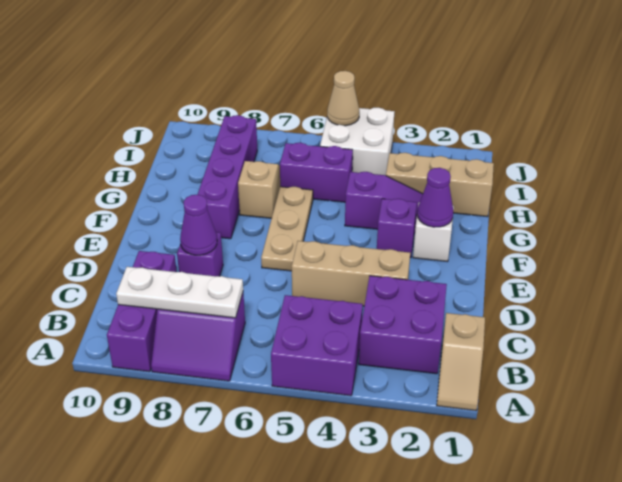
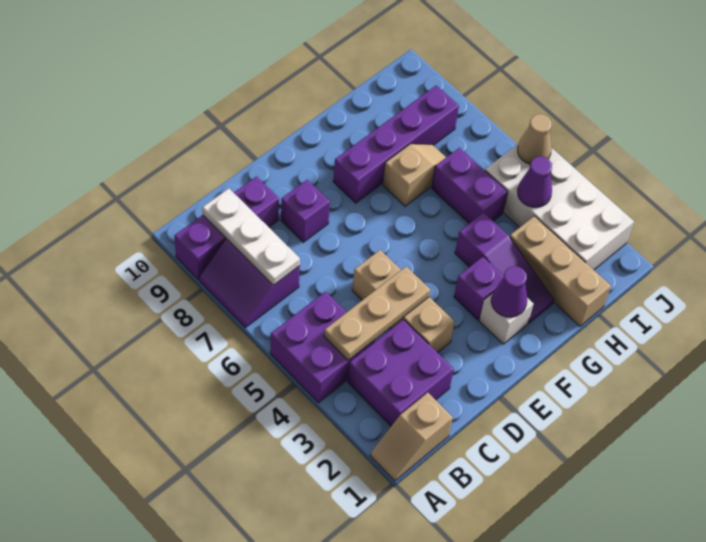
purple cone D8 level 2 -> purple cone I4 level 2
tan plate E6:G6 level 1 -> tan plate B4:D4 level 2
white brick I4:J5 level 1 -> white brick I2:J5 level 1

